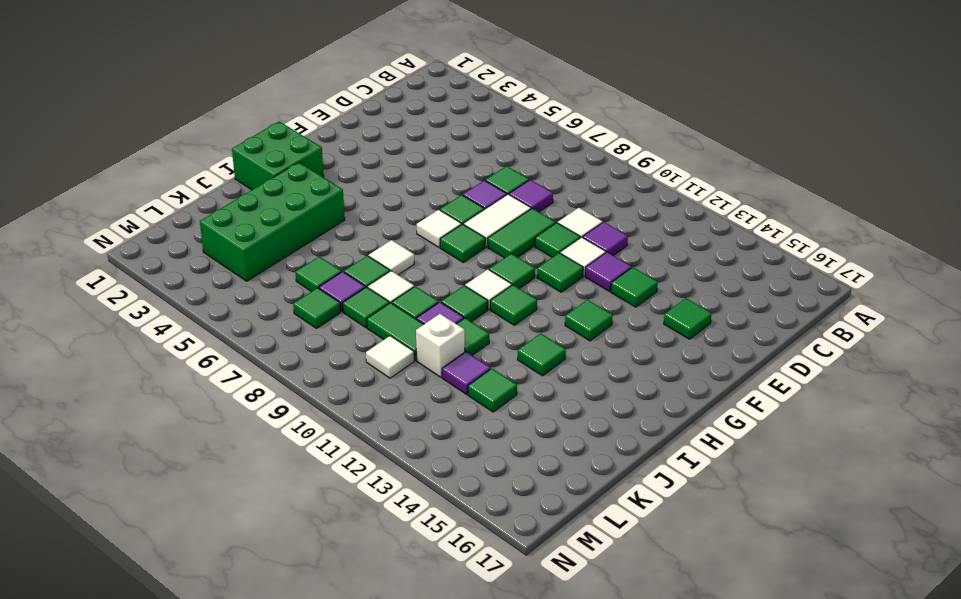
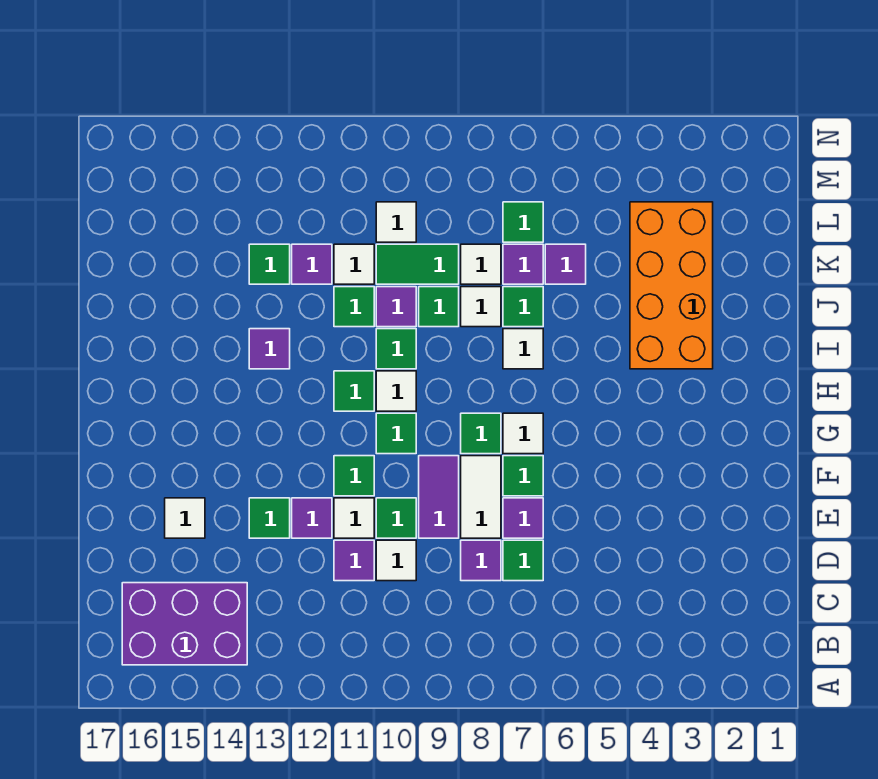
none -> purple brick B14:C16 level 1
green tile E9:F9 level 1 -> purple tile E9:F9 level 1
green tile E15 level 1 -> white tile E15 level 1
green tile G13 level 1 -> none
green brick H1:I2 level 1 -> none
green brick I3:L4 level 1 -> orange brick I3:L4 level 1
green tile I13 level 1 -> purple tile I13 level 1
green tile K6 level 1 -> purple tile K6 level 1
green tile K8 level 1 -> white tile K8 level 1
white brick K11 level 1 -> white tile K11 level 1

